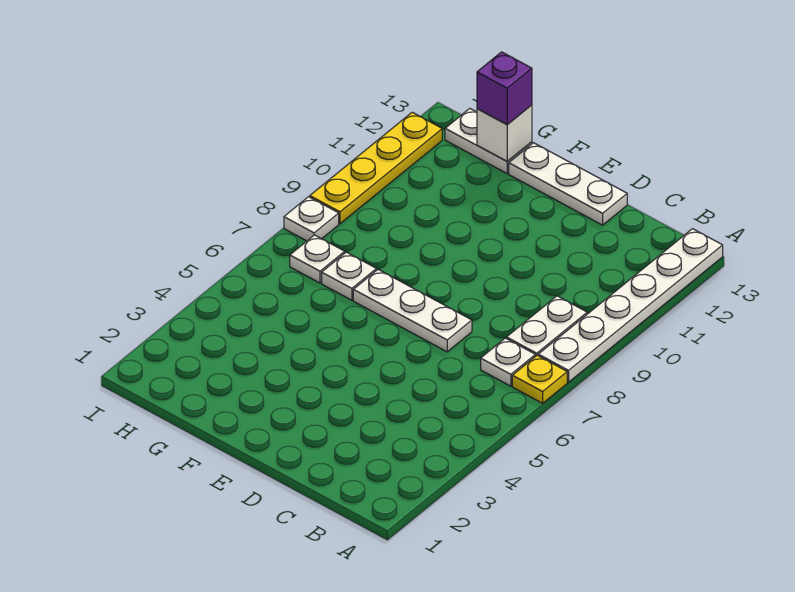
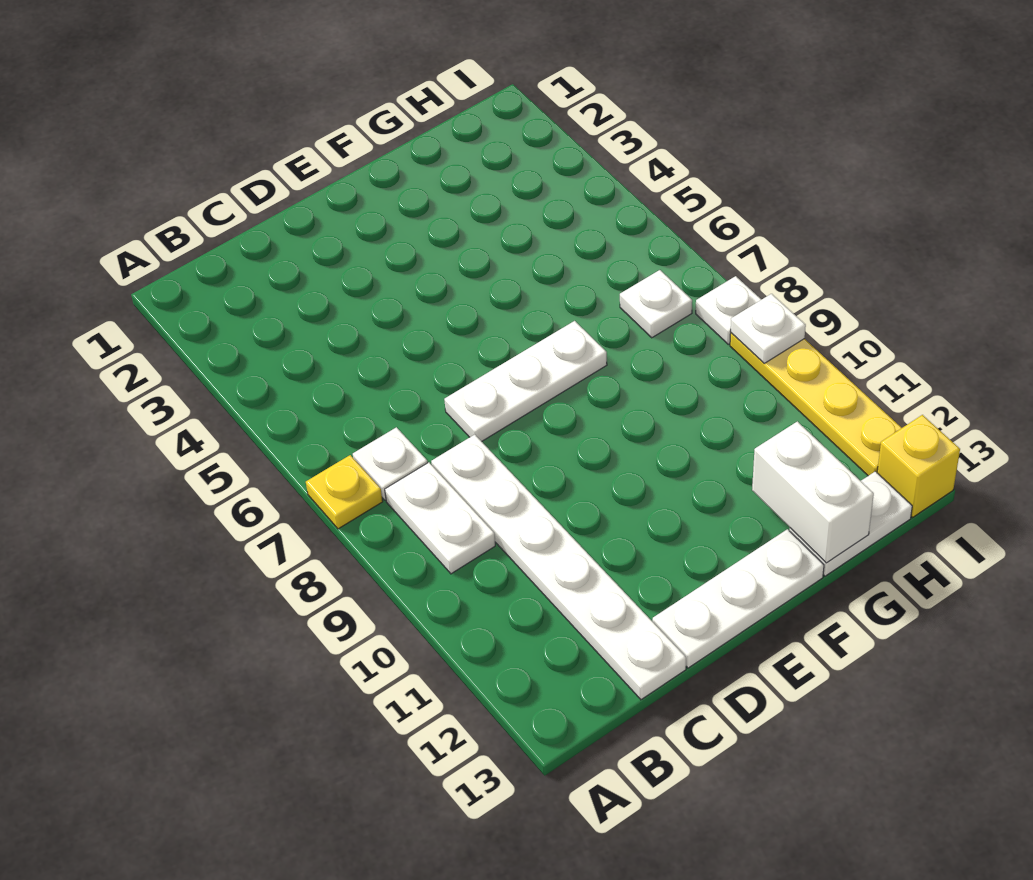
white plate A8:A13 level 1 -> white plate C8:C13 level 1
white plate G7 level 1 -> white plate I9 level 2
white brick G13 level 2 -> white brick G12:G13 level 2
purple brick G13 level 3 -> none
none -> yellow brick I13 level 1

